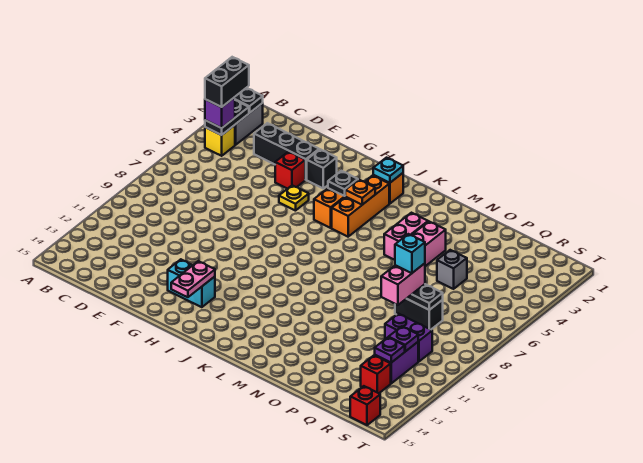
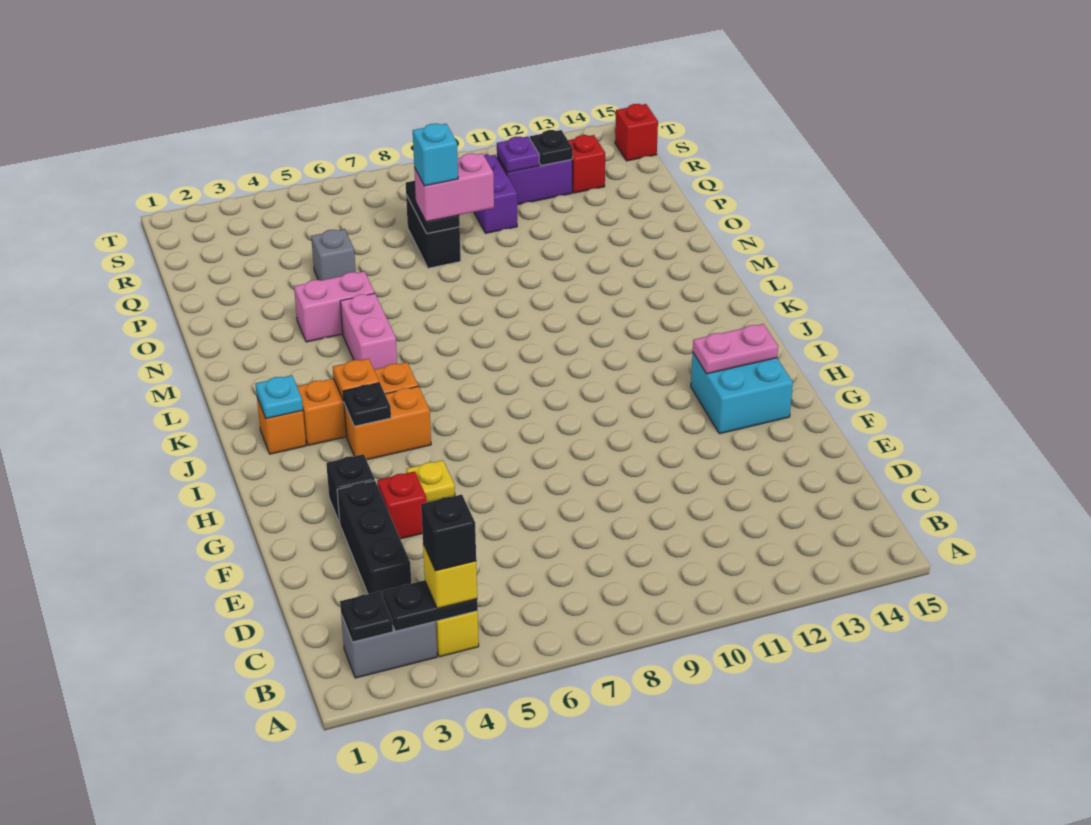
black brick B3:B4 level 4 -> black brick B4 level 4
purple brick B4 level 3 -> yellow brick B4 level 3
cyan brick G13:H13 level 1 -> cyan brick G13:H14 level 1
pink brick M4:M5 level 1 -> pink brick L5:M5 level 1
purple plate R12 level 2 -> black plate R12 level 2

